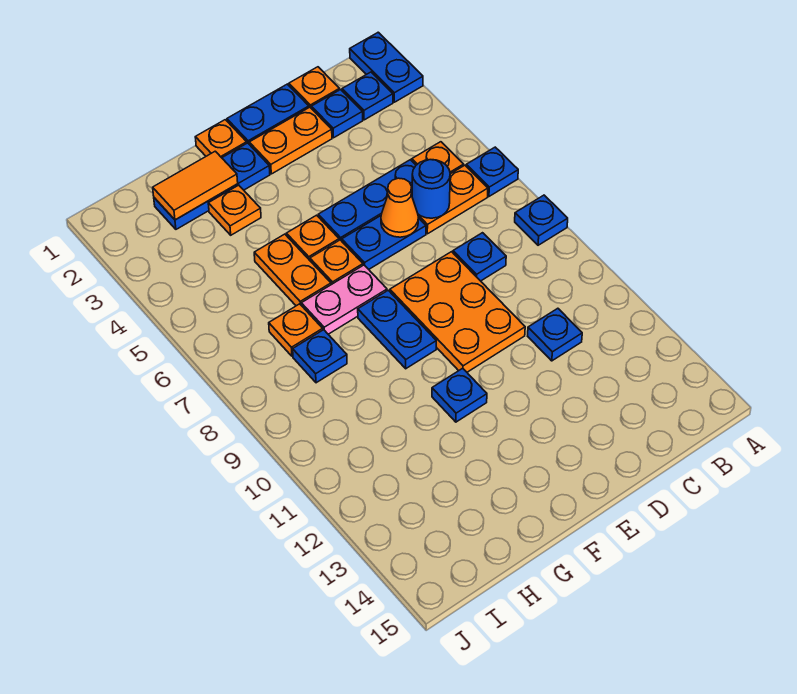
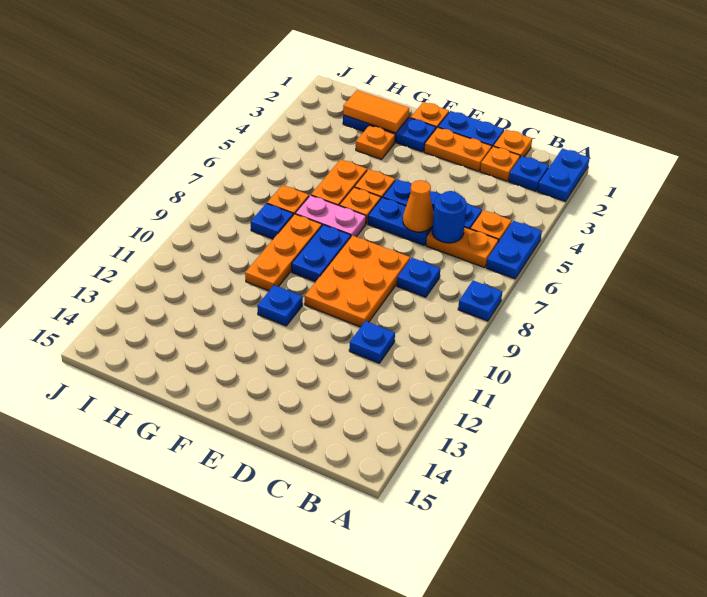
blue plate A6 level 1 -> blue plate A5:A6 level 1
blue plate C2 level 1 -> orange plate C2 level 1
none -> orange plate G8:G10 level 1

